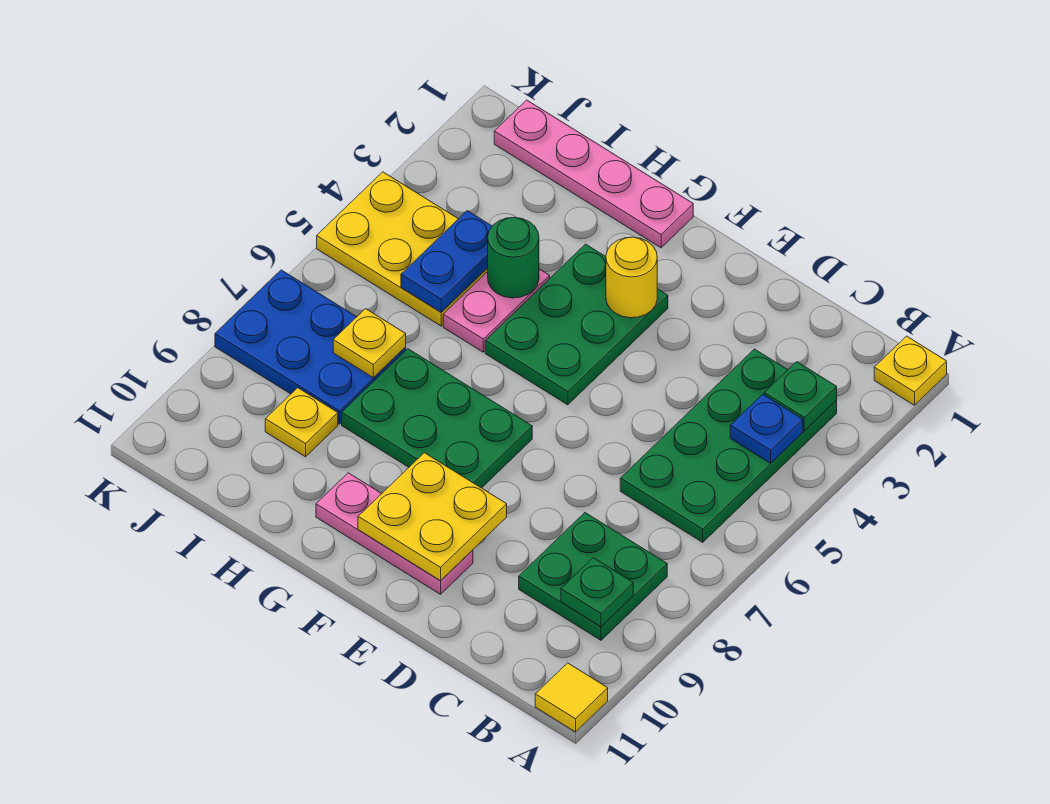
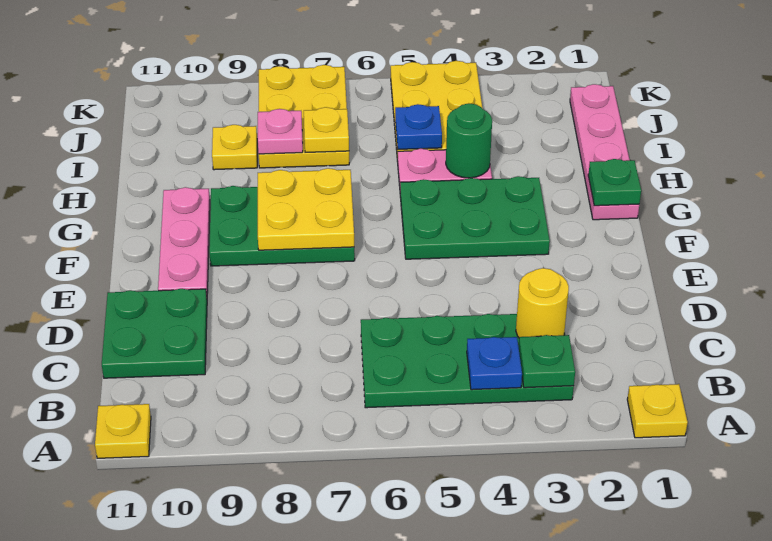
yellow tile A11 level 1 -> yellow plate A11 level 1
green plate B8:C9 level 1 -> green plate C10:D11 level 1
green plate B9 level 2 -> green plate G1 level 2
yellow plate E9:F10 level 2 -> yellow plate F7:G8 level 2
yellow round brick F3 level 2 -> yellow round brick C3 level 2
green plate F7:H8 level 1 -> green plate F7:G9 level 1
blue plate I4:I5 level 2 -> blue plate I5 level 2
blue plate I7:K8 level 1 -> yellow plate I7:K8 level 1
none -> pink plate I8 level 2

